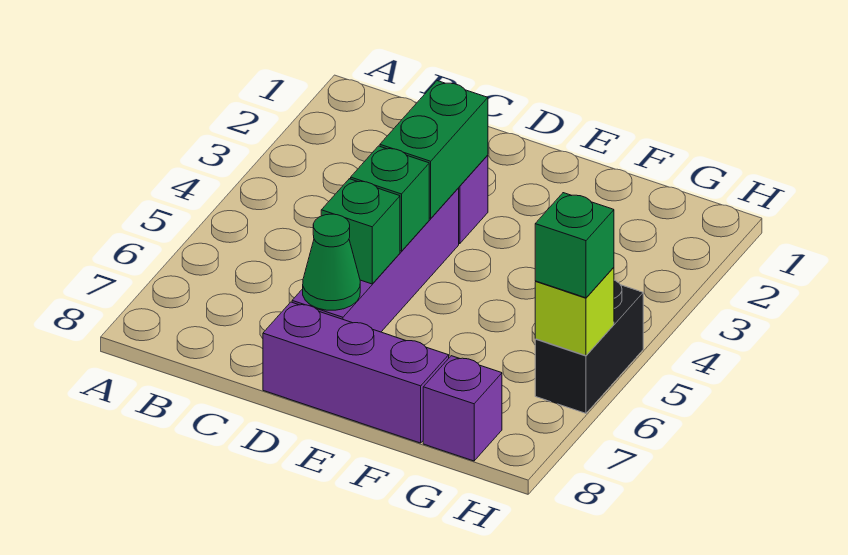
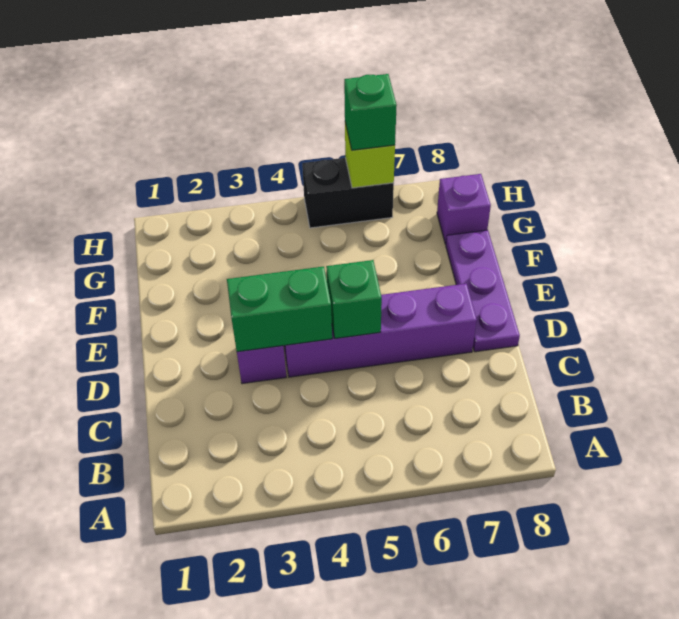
green brick D6 level 2 -> none
green cone D7 level 2 -> none
purple brick D8:F8 level 1 -> purple plate D8:F8 level 1

